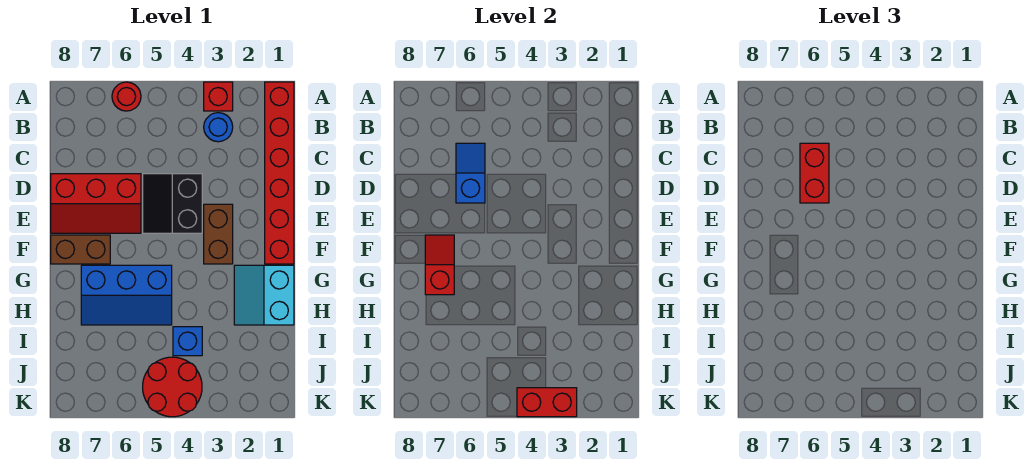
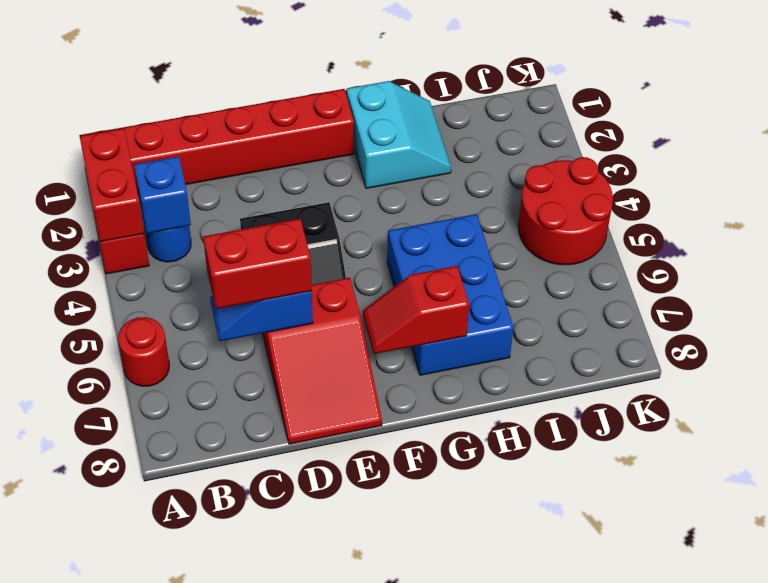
red slope D6:E8 level 1 top D -> red slope D6:E8 level 1 top 6
brown brick E3:F3 level 1 -> none
brown brick F7:F8 level 1 -> none
cyan slope G1:H2 level 1 top 1 -> cyan slope G1:H2 level 1 top G
blue slope G5:H7 level 1 top G -> blue brick G5:H7 level 1
blue brick I4 level 1 -> blue brick B3 level 2
red brick K3:K4 level 2 -> red brick A2:A3 level 2

